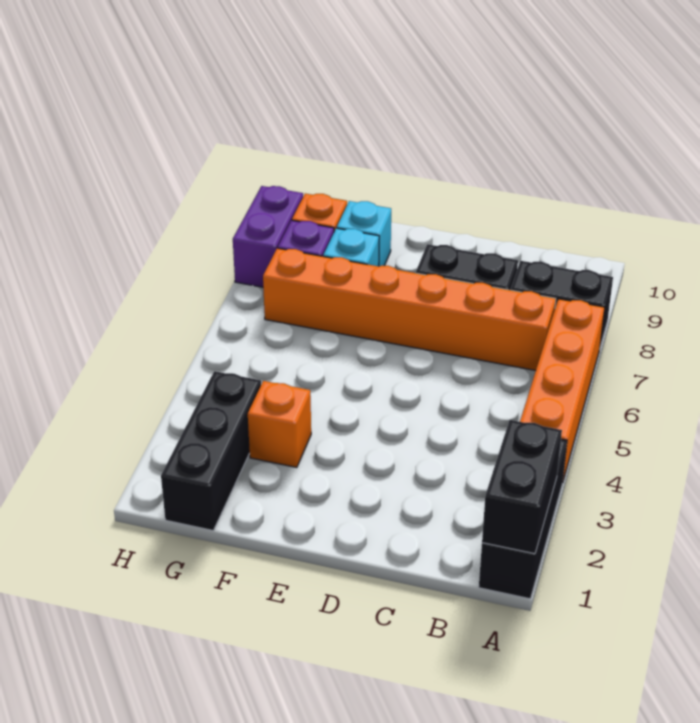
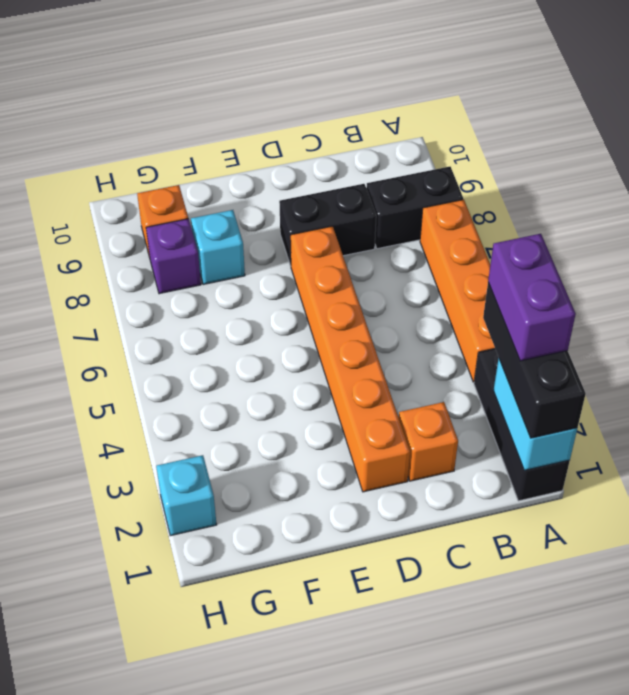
black brick A1:A2 level 2 -> cyan brick A1:A2 level 2
orange brick B7:G7 level 1 -> orange brick D2:D7 level 1
orange brick F3 level 1 -> orange brick C2 level 1
cyan brick F9 level 1 -> cyan brick H2 level 1
black brick G1:G3 level 1 -> black brick A1:A3 level 3
purple brick H8:H9 level 1 -> purple brick A2:A3 level 4

